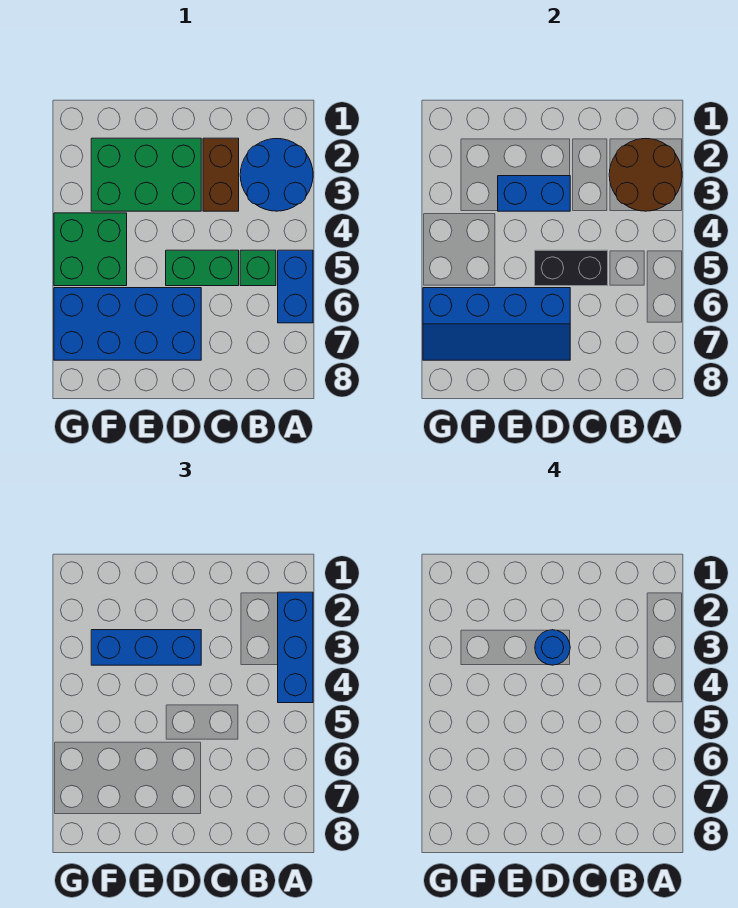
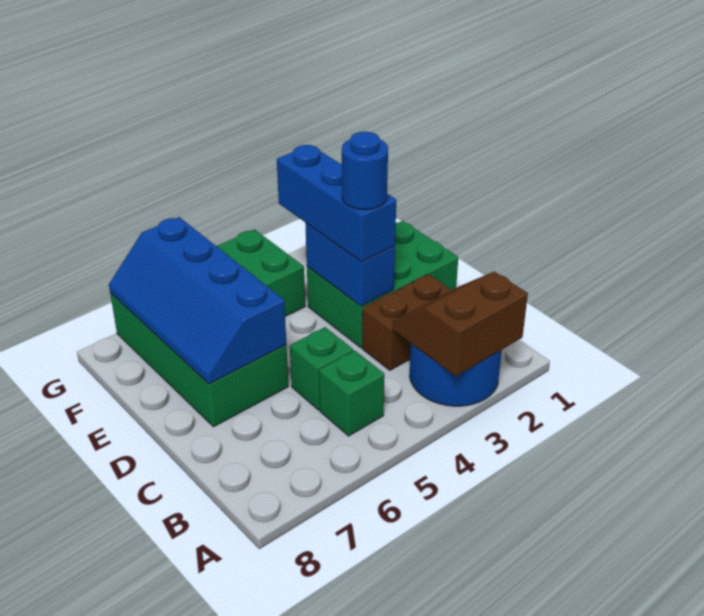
brown round brick A2:B3 level 2 -> brown slope A2:B3 level 2 top A
blue brick A2:A4 level 3 -> none
blue brick A5:A6 level 1 -> none
green brick C5:D5 level 1 -> green brick C5 level 1
black brick C5:D5 level 2 -> none
green brick D2:F3 level 1 -> green brick D1:E3 level 1
blue brick D6:G7 level 1 -> green brick D6:G7 level 1

